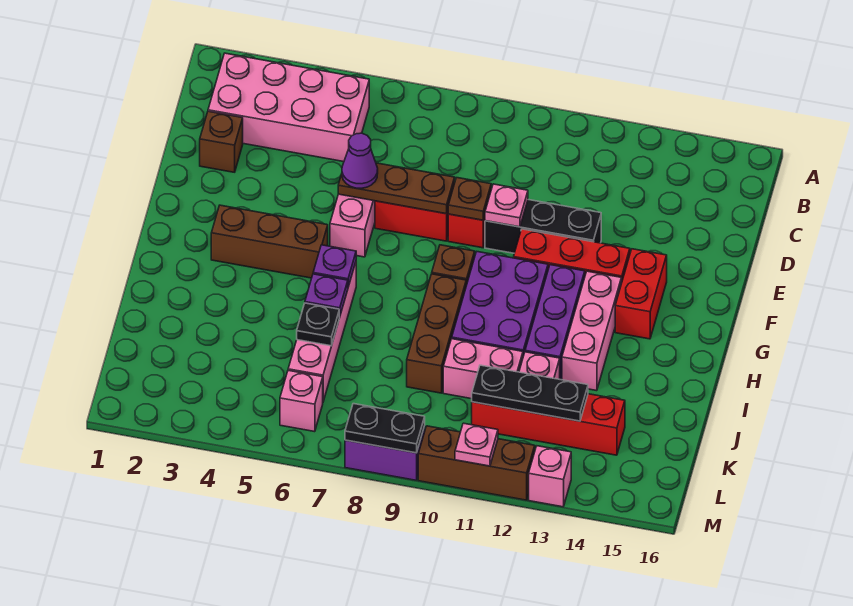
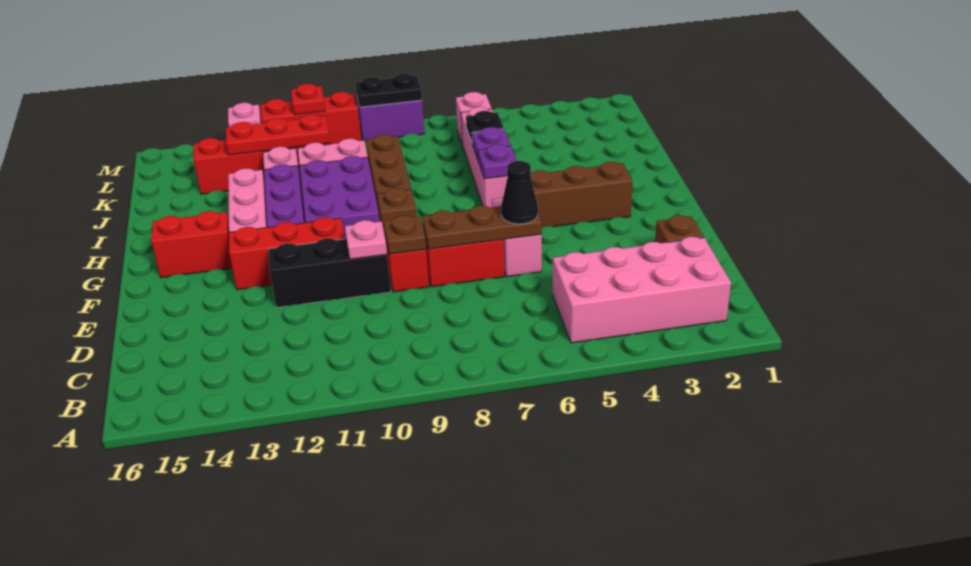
purple cone E6 level 3 -> black cone E6 level 3
red brick F14:G14 level 1 -> red brick G14:G15 level 1
black plate K11:K13 level 2 -> red plate K11:K13 level 2
brown brick M10:M12 level 1 -> red brick M10:M12 level 1
pink plate M11 level 2 -> red plate M11 level 2

